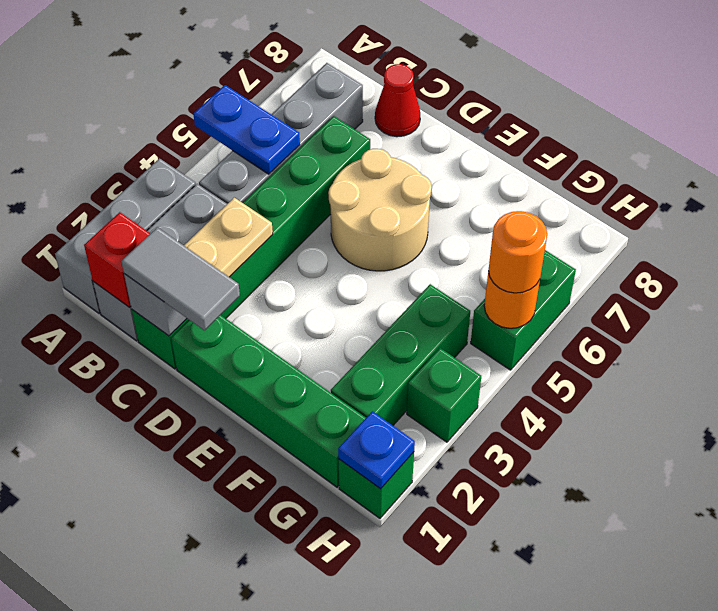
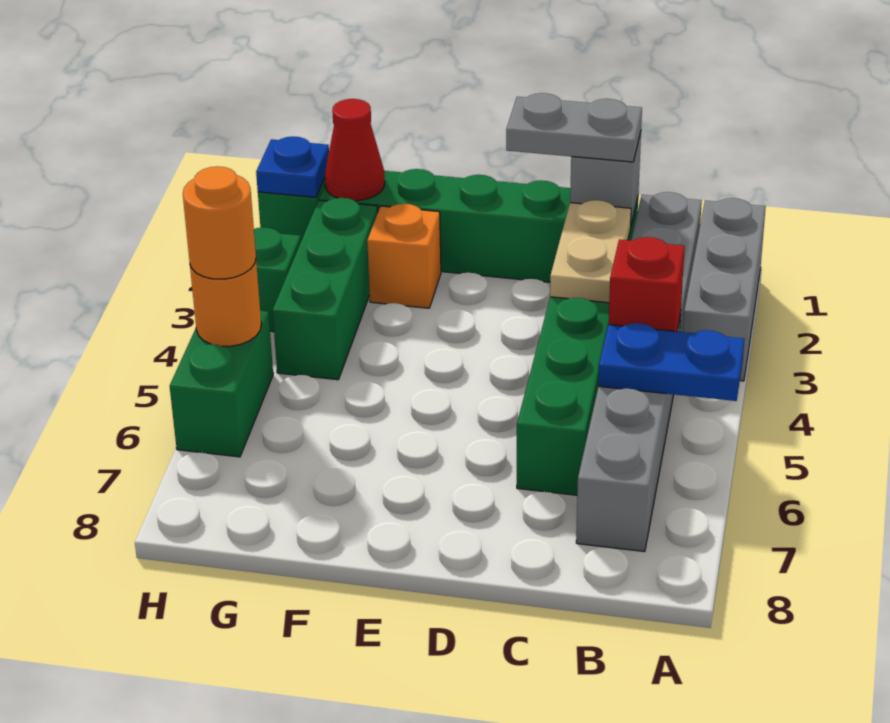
red brick B1 level 2 -> red brick B4 level 2
grey tile C1:D1 level 3 -> grey plate C1:D1 level 3
red cone C8 level 1 -> red cone G1 level 2
tan round brick D5:E6 level 1 -> none
none -> orange brick F2 level 1

